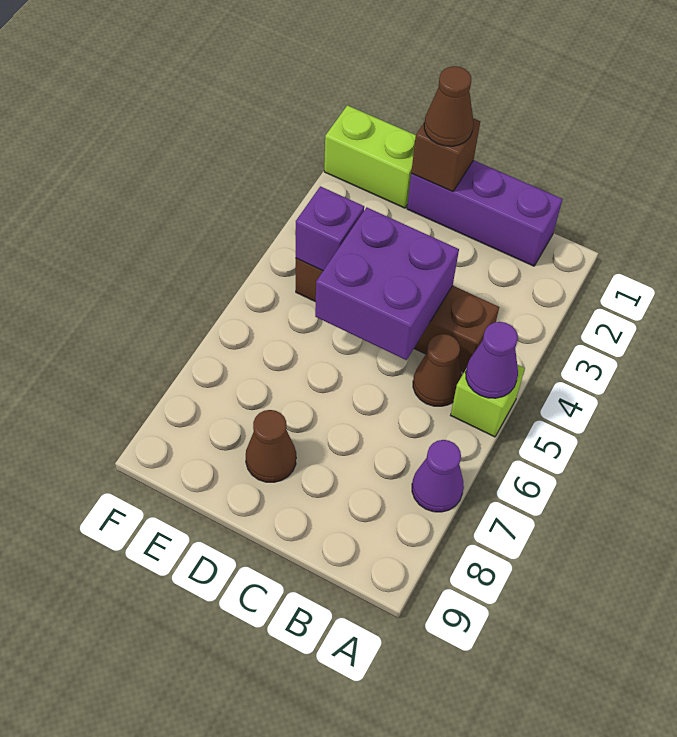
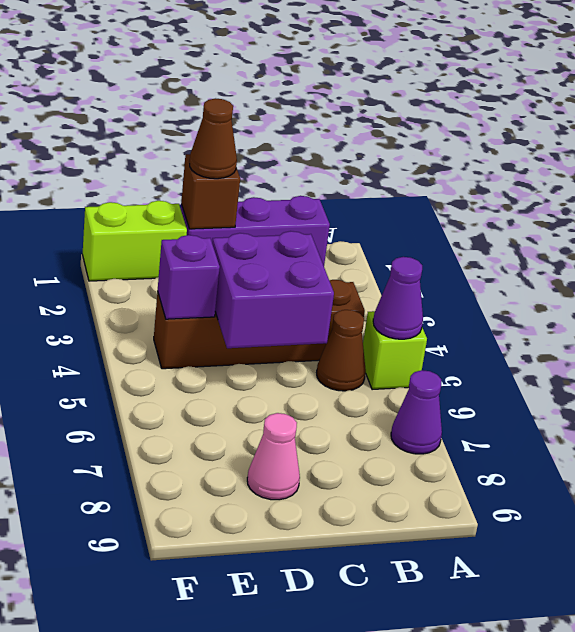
brown cone D8 level 1 -> pink cone D8 level 1

